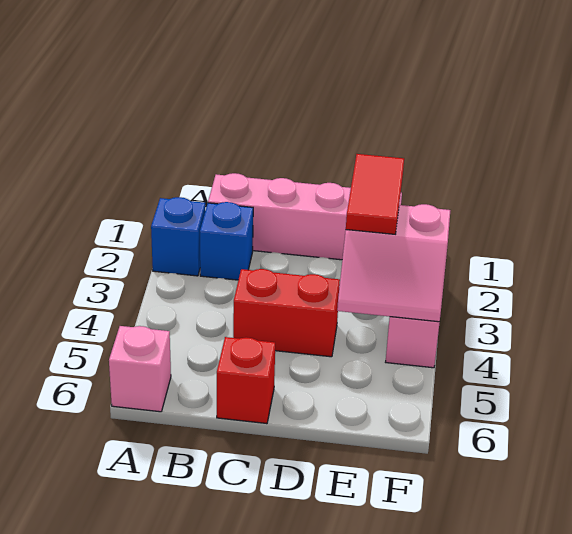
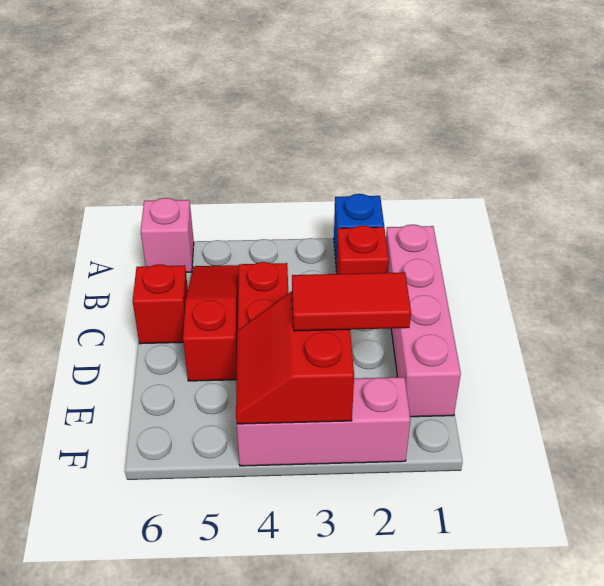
blue brick B2 level 1 -> red brick B2 level 1
none -> red slope B5:D5 level 1 top D
pink slope E3:F4 level 2 top 3 -> red slope E3:F4 level 2 top 3

